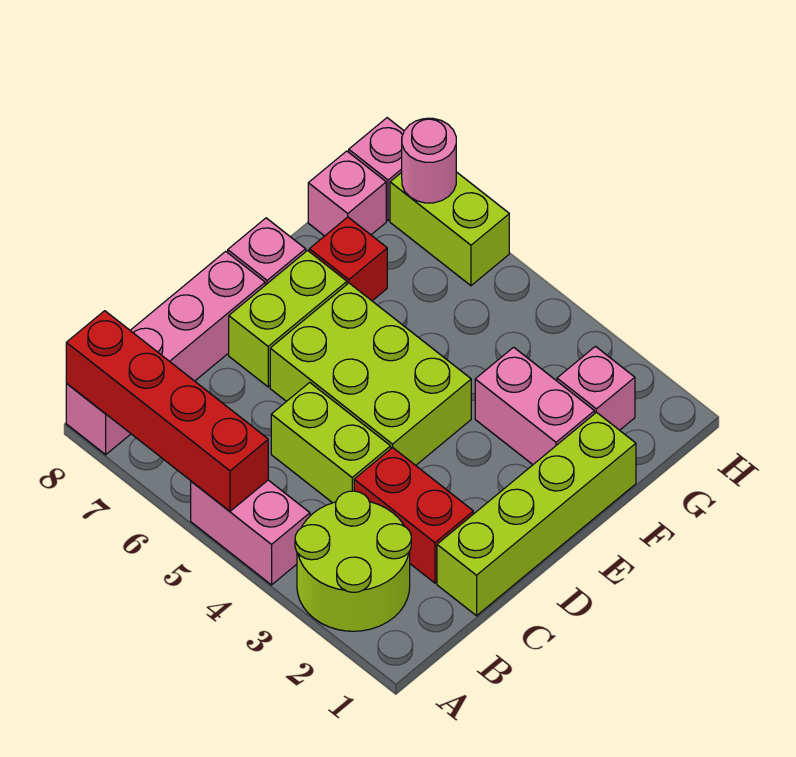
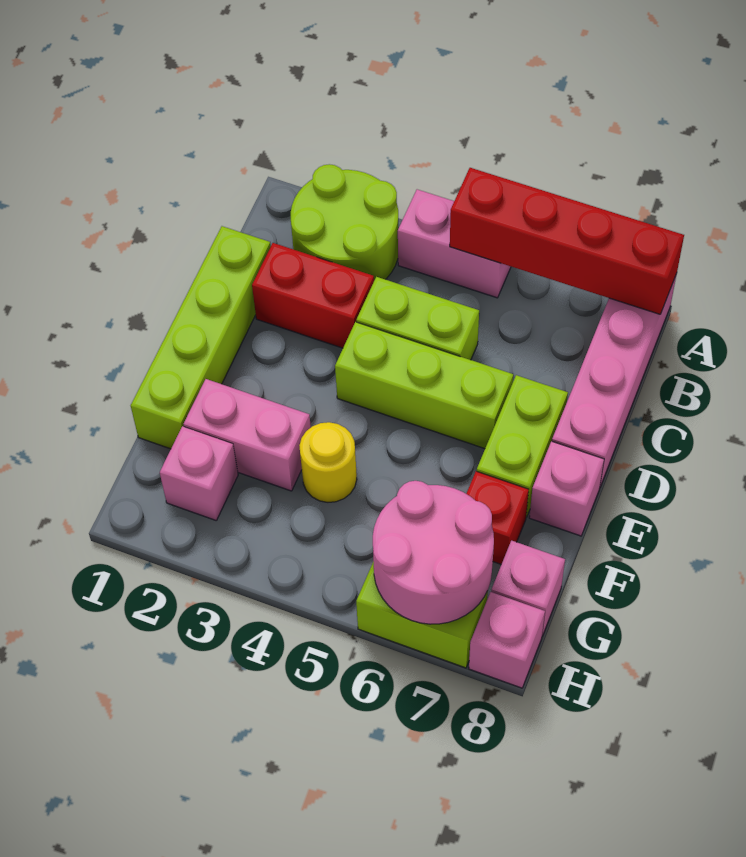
lime brick D4:E6 level 1 -> lime brick D4:D6 level 1
none -> yellow round brick F4 level 1
pink round brick H7 level 2 -> pink round brick G6:H7 level 2

